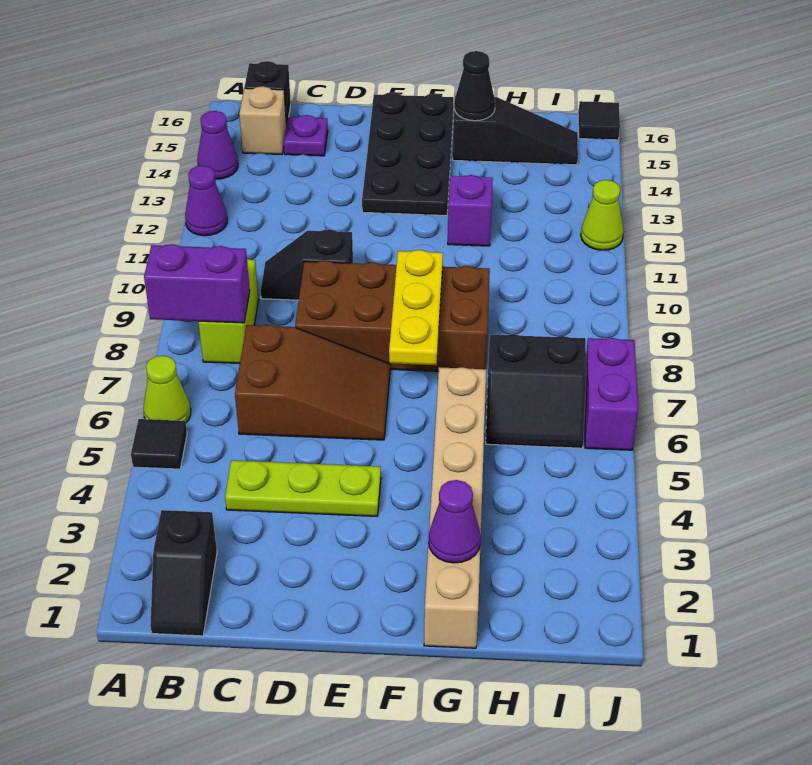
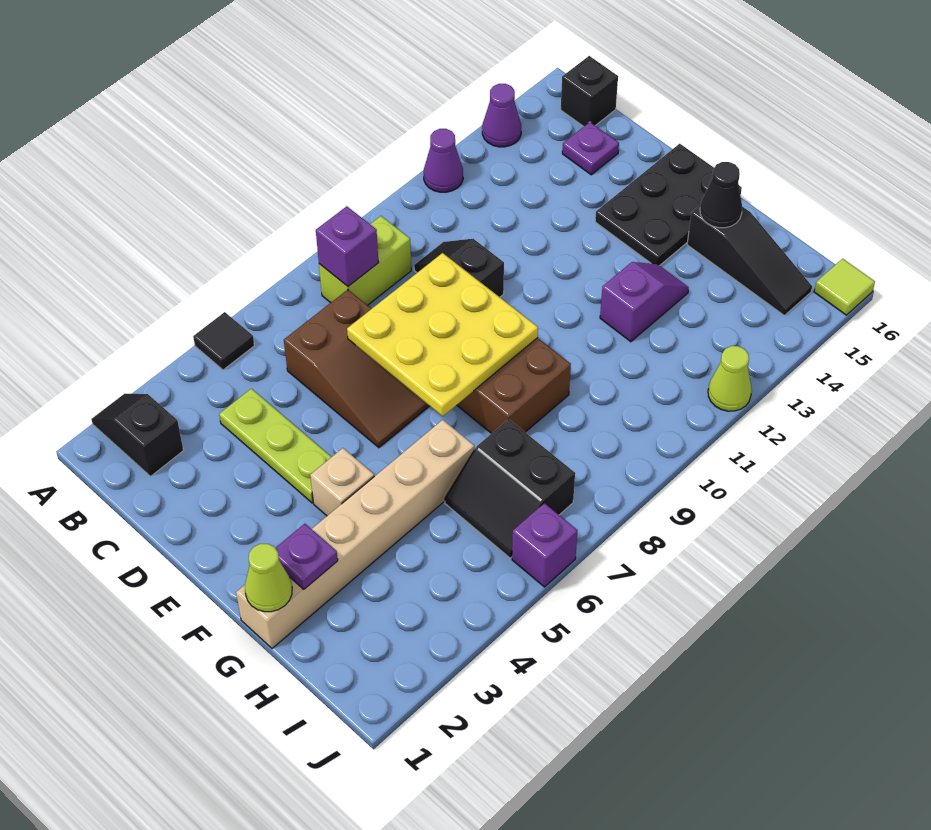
lime cone A6 level 1 -> lime cone G1 level 2
purple brick A8:B8 level 2 -> purple brick B8 level 2
black slope B1:B2 level 1 top 2 -> black slope A2:B2 level 1 top B
tan brick B15 level 1 -> tan brick F4 level 1
black plate E13:F16 level 1 -> black plate E14:F16 level 1
yellow plate F7:F9 level 2 -> yellow plate D7:F9 level 2
purple cone G2 level 2 -> purple plate G2 level 2
purple brick J6:J7 level 1 -> purple brick J6 level 1
black tile J16 level 1 -> lime tile J16 level 1

